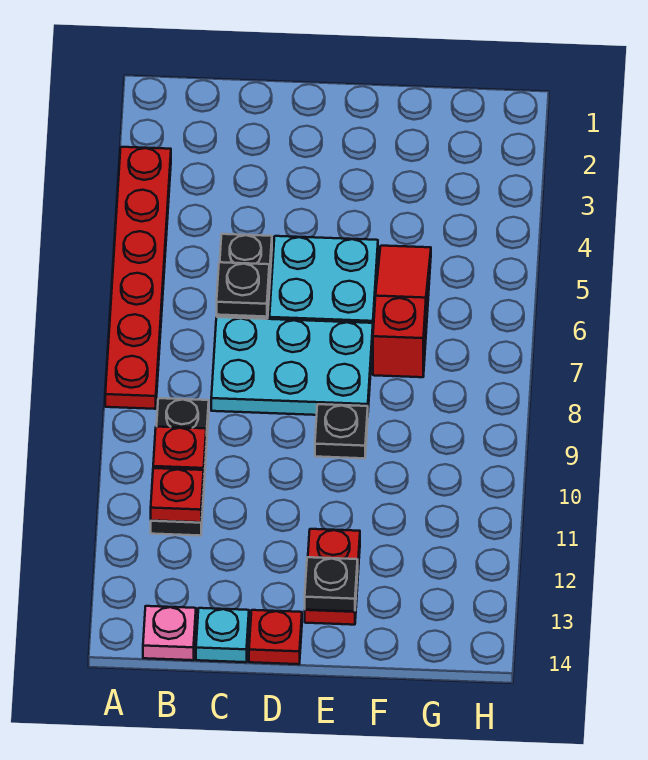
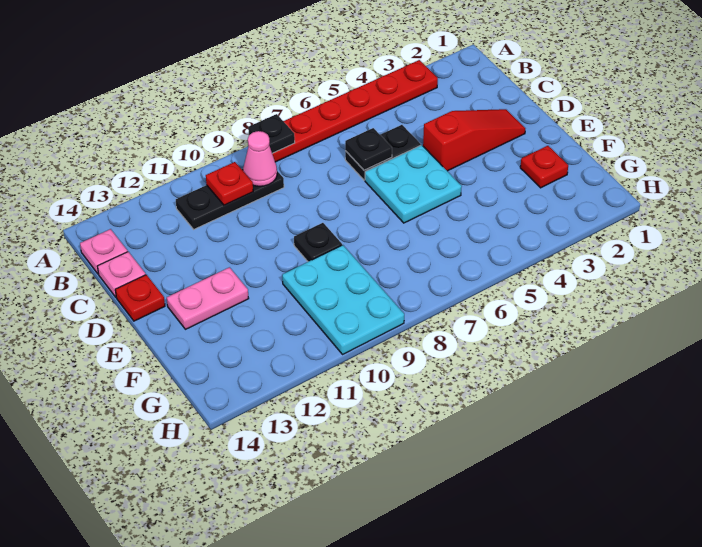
none -> pink cone B9 level 2
red plate B11 level 2 -> red plate F2 level 1
cyan plate C7:E8 level 1 -> cyan plate F9:H10 level 1
cyan plate C14 level 1 -> pink plate C14 level 1
red plate E12:E13 level 1 -> pink plate E12:E13 level 1
black plate E13 level 2 -> black plate A8 level 2
red slope F5:F7 level 1 top 7 -> red slope D2:D4 level 1 top 4

